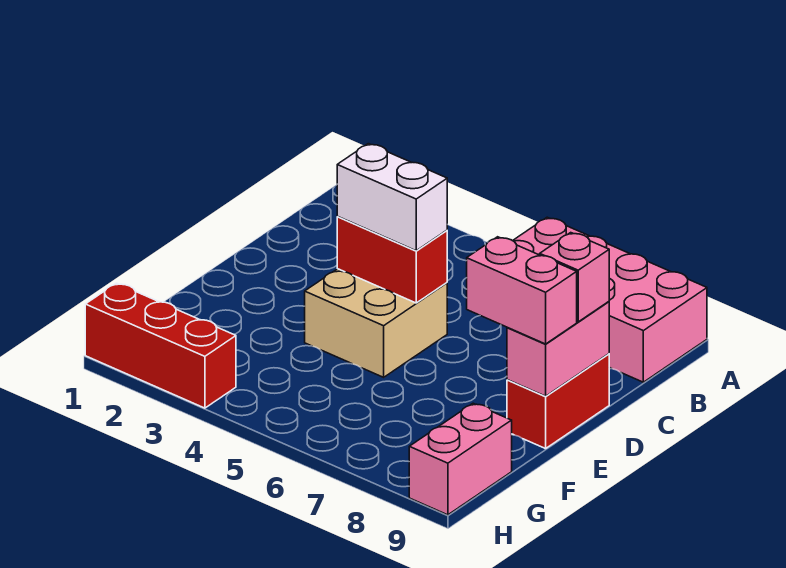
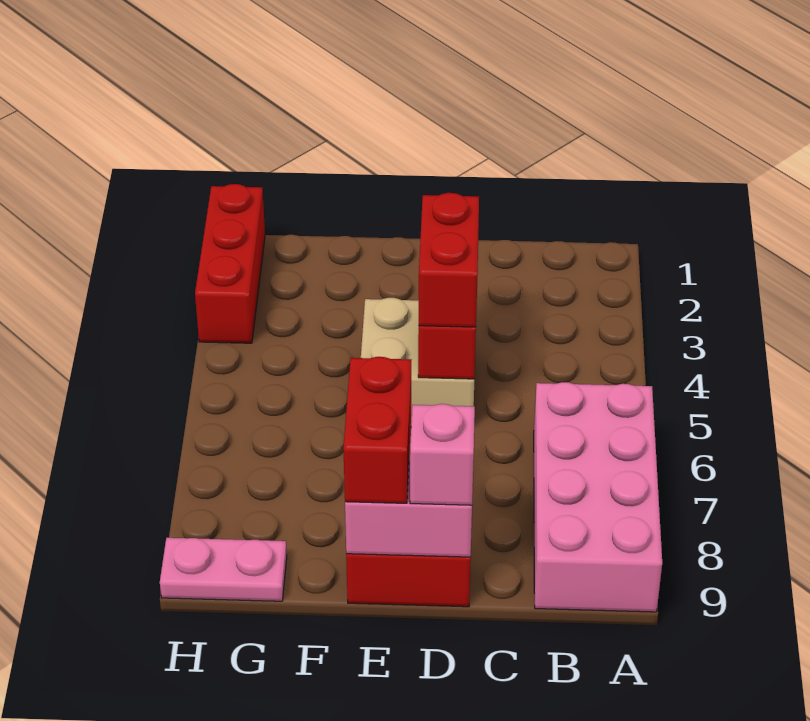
white brick D4:D5 level 3 -> red brick D4:D5 level 3
pink brick E8:E9 level 3 -> red brick E8:E9 level 3
pink brick G9:H9 level 1 -> pink plate G9:H9 level 1

